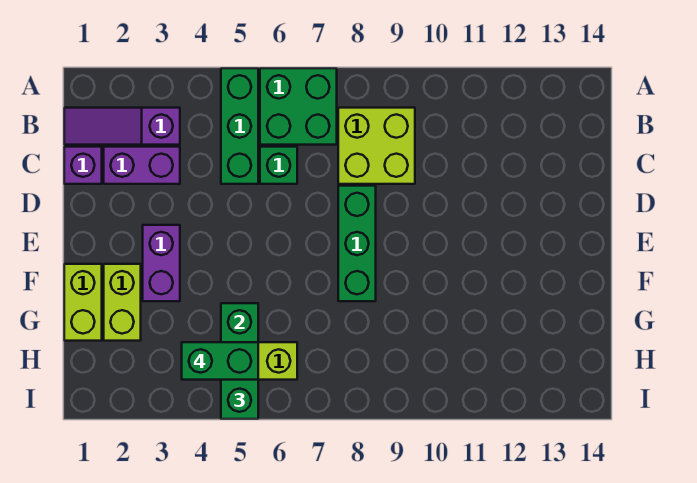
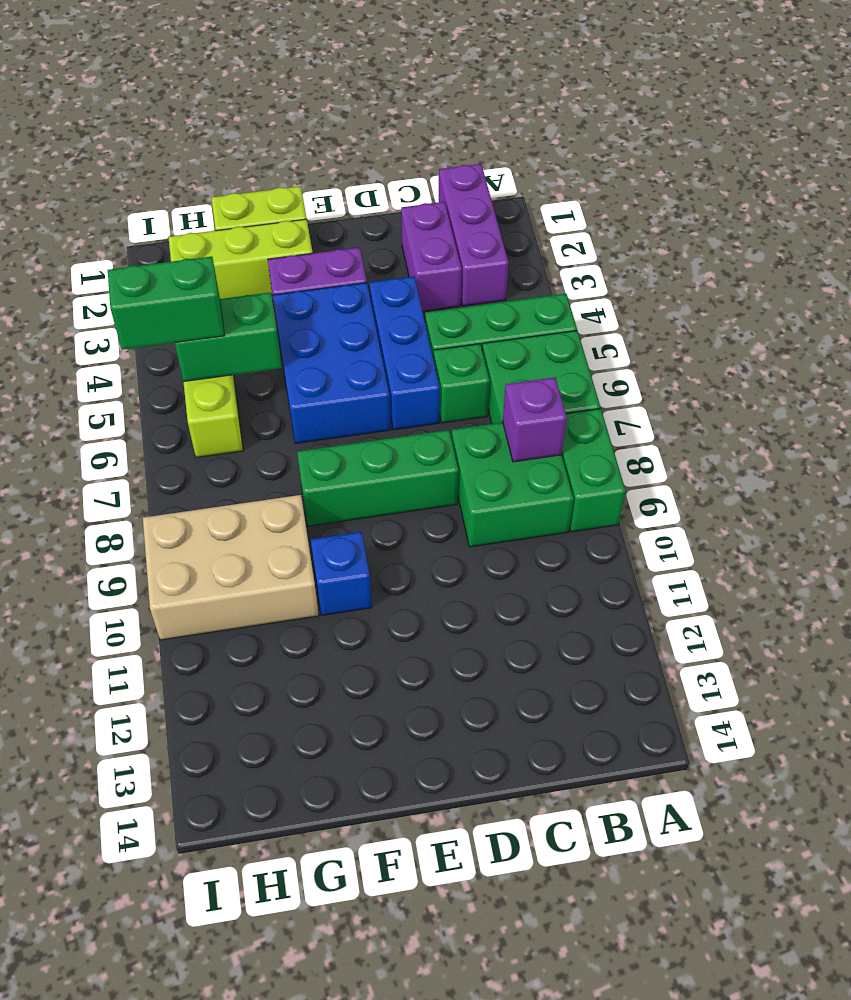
purple slope B1:B3 level 1 top 3 -> purple brick B1:B3 level 1
lime brick B8:C9 level 1 -> green brick B8:C9 level 1
purple brick C1 level 1 -> purple brick B8 level 2
none -> blue brick D4:D6 level 1
none -> blue brick E4:F6 level 1
lime brick F2:G2 level 1 -> lime brick F2:H2 level 1
none -> blue brick F10 level 1
none -> tan brick G9:I10 level 1
green brick H4:H5 level 4 -> green brick A8:A9 level 1

